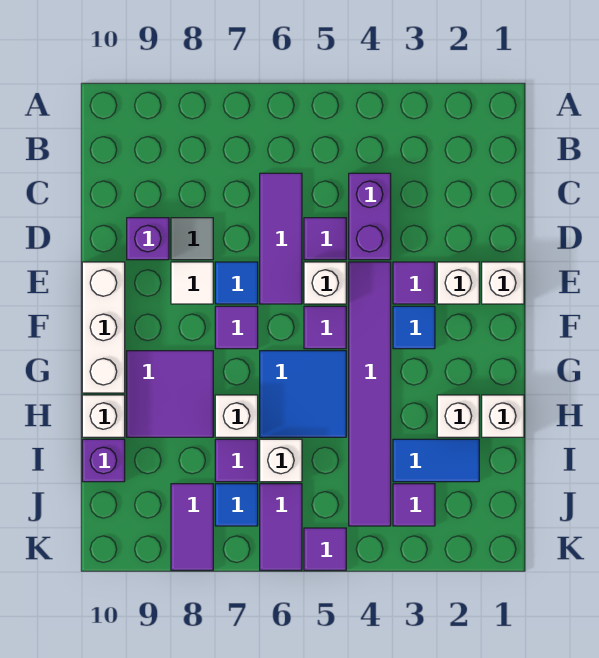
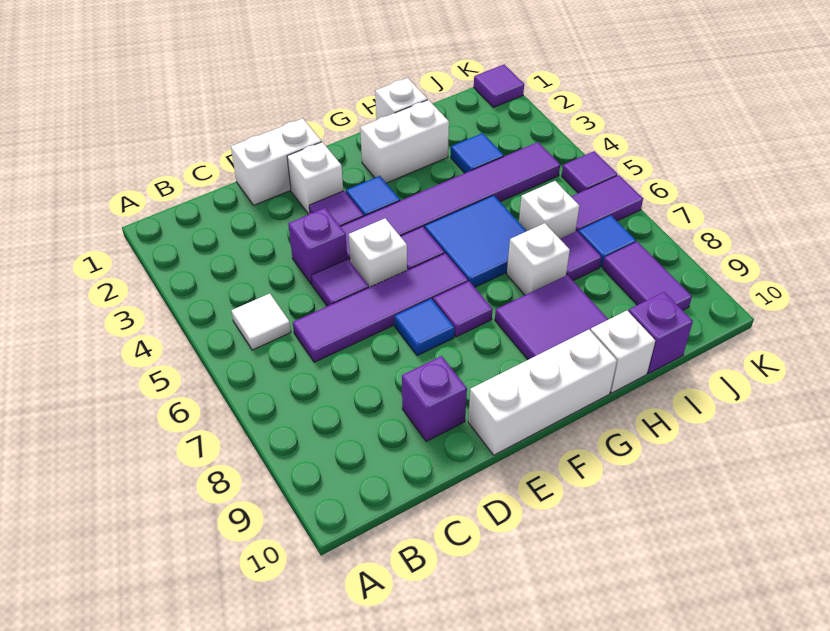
purple brick C4:D4 level 1 -> purple brick D4 level 1
purple tile C6:E6 level 1 -> purple tile C6:F6 level 1
grey tile D8 level 1 -> none
white brick E1 level 1 -> white brick D1:E1 level 1
white tile E8 level 1 -> white tile B5 level 1
white brick H2 level 1 -> white brick G2:H2 level 1
blue tile I2:I3 level 1 -> blue tile I3 level 1
purple tile J3 level 1 -> purple tile K1 level 1
purple tile J8:K8 level 1 -> purple tile J8:J9 level 1

